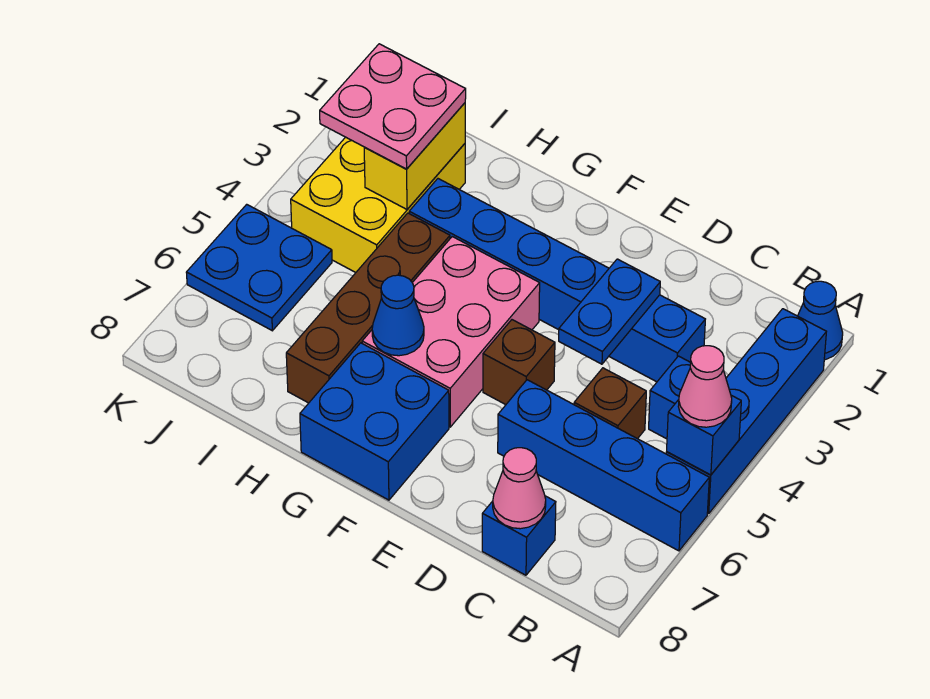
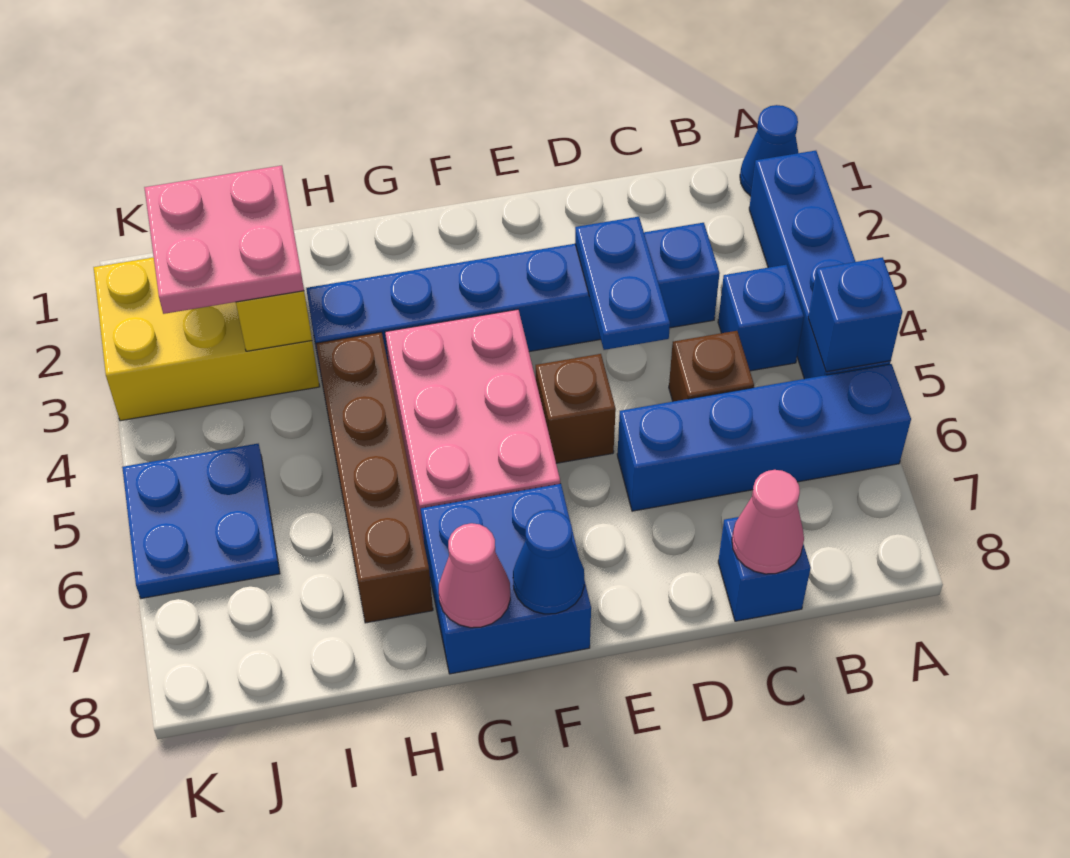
pink cone A5 level 3 -> pink cone G8 level 2
blue cone G6 level 2 -> blue cone F8 level 2
yellow brick I2:J4 level 1 -> yellow brick I2:K3 level 1

